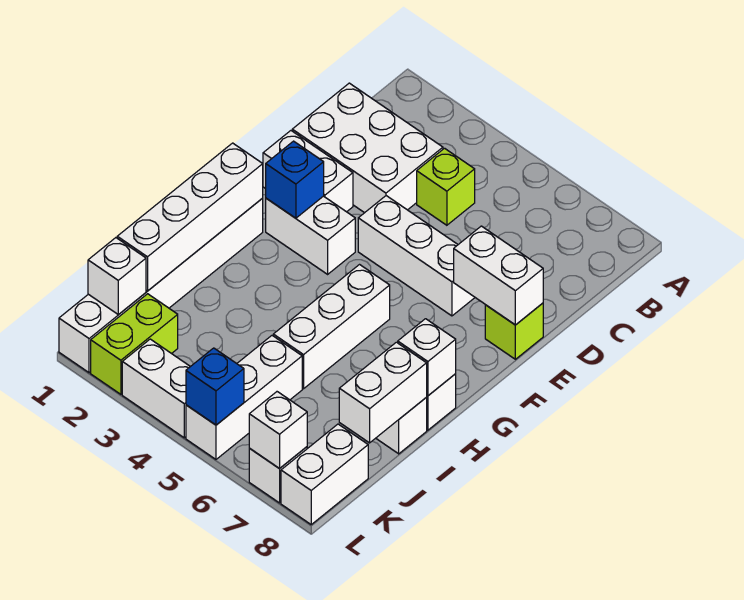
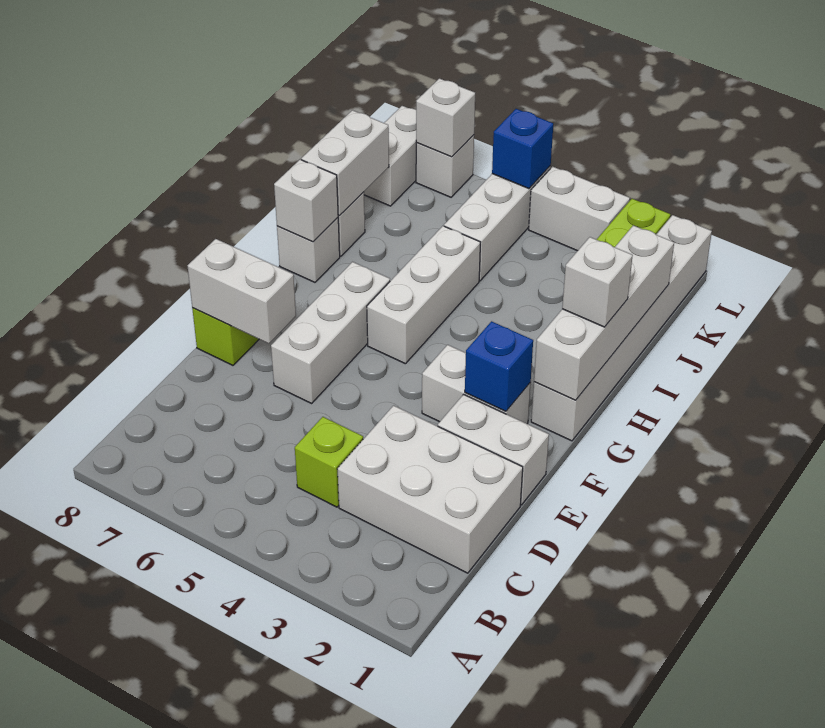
white brick E4:E6 level 1 -> white brick E6:G6 level 1
white brick K1 level 2 -> white brick H1 level 3

